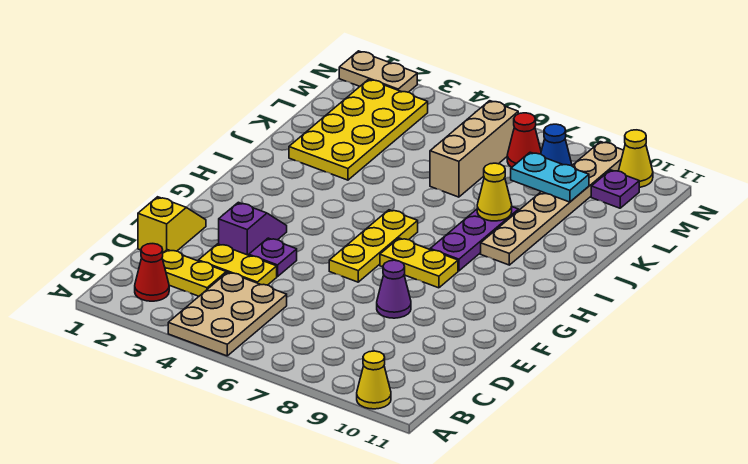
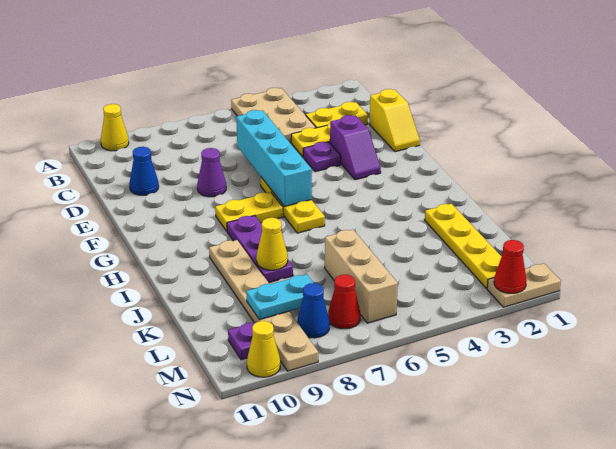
red cone B2 level 1 -> red cone N2 level 2
none -> cyan brick D6:G6 level 2
none -> blue cone D10 level 1
yellow plate J2:M3 level 1 -> yellow plate J2:M2 level 1

